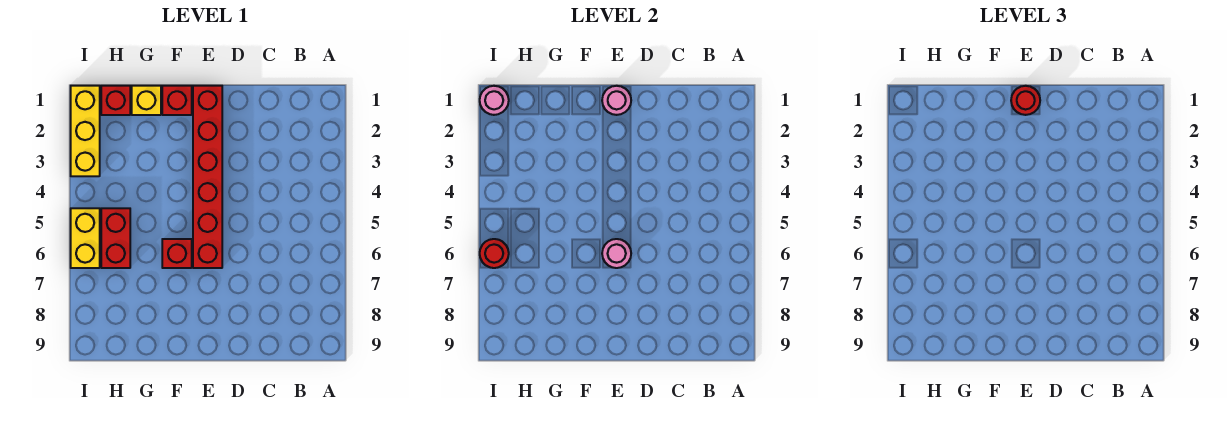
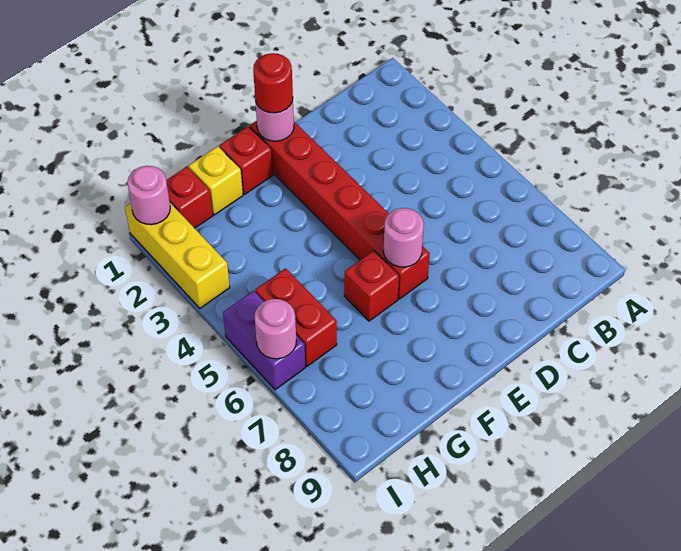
yellow brick I5:I6 level 1 -> purple brick I5:I6 level 1
red round brick I6 level 2 -> pink round brick I6 level 2

